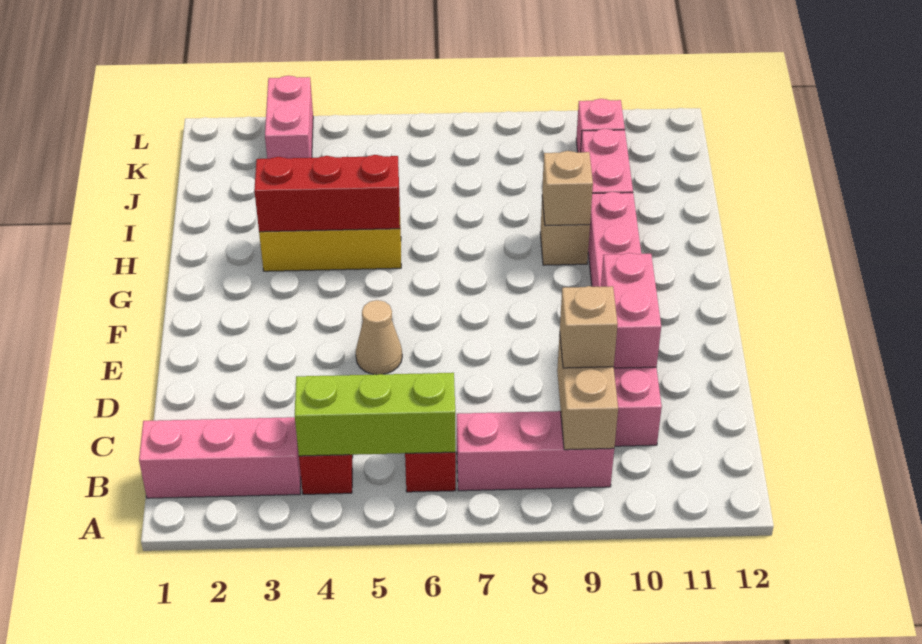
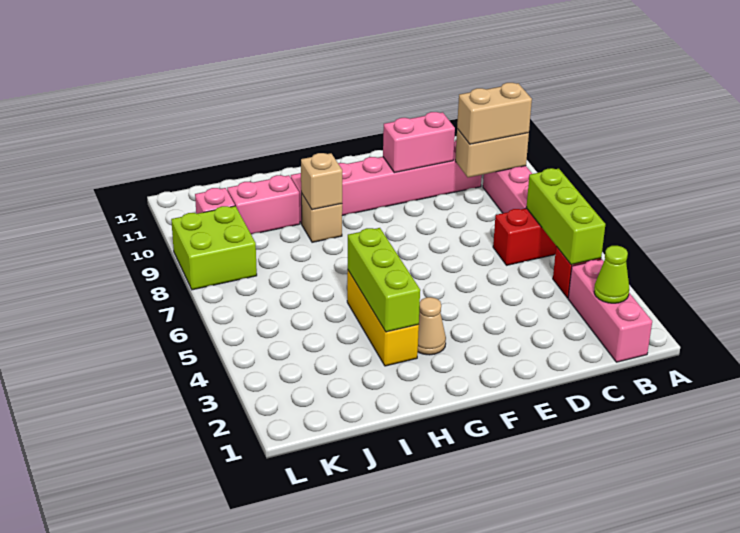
none -> lime cone B2 level 2
tan brick C9 level 3 -> tan brick B9:C9 level 3
tan cone E5 level 1 -> tan cone G3 level 1
red brick H3:H5 level 2 -> lime brick H3:H5 level 2
pink brick K3:L3 level 1 -> none
none -> lime brick K8:L9 level 1

